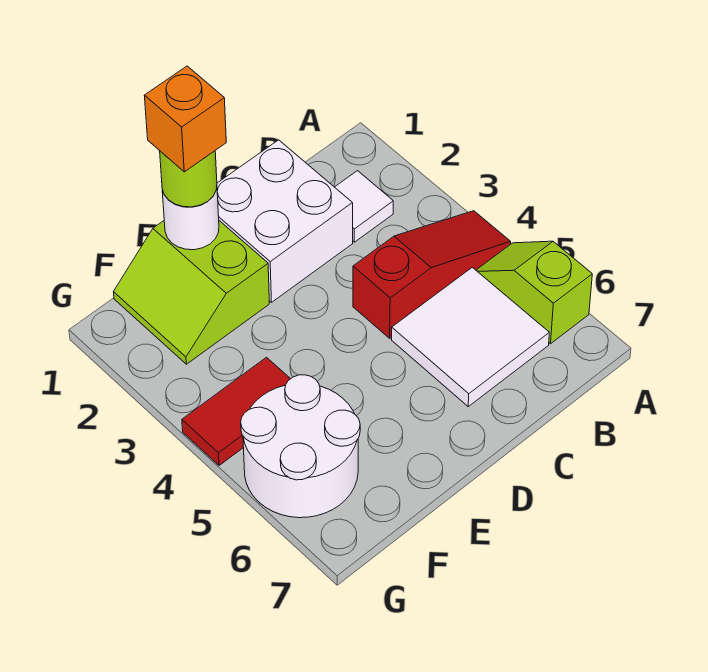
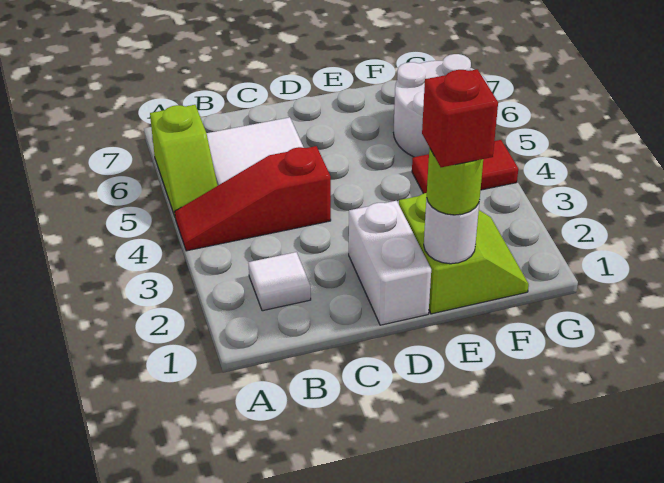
white brick C1:D2 level 1 -> white brick D1:D2 level 1
orange brick E1 level 4 -> red brick E1 level 4

